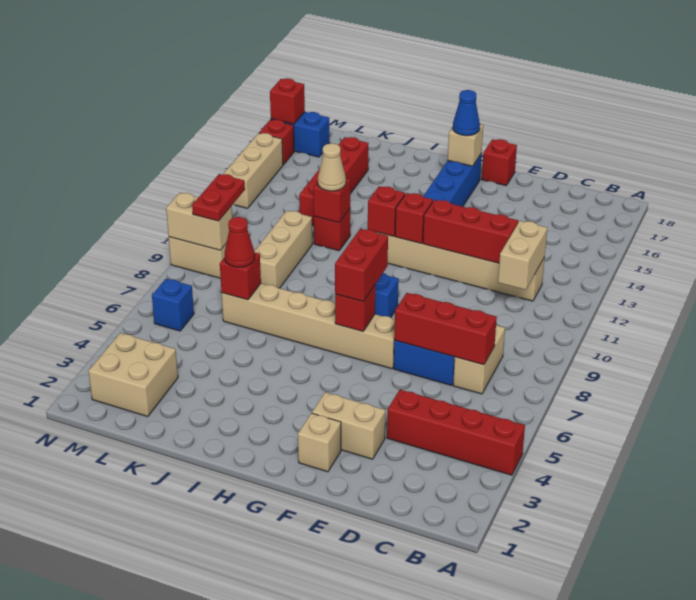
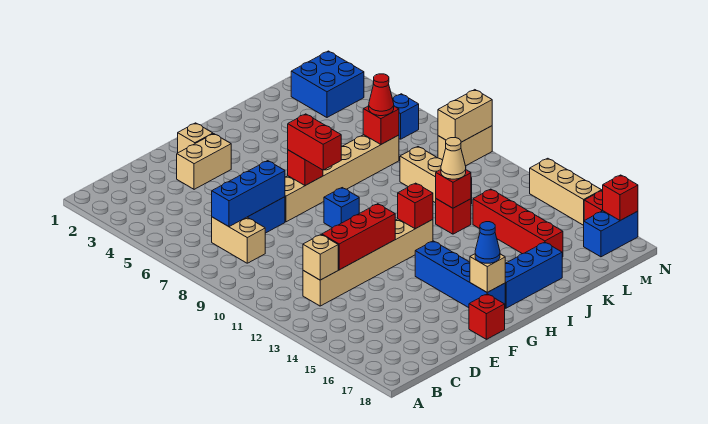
red brick A4:D4 level 1 -> none
red brick C7:E7 level 2 -> blue brick C7:E7 level 2
tan brick C11:C12 level 2 -> tan brick C12 level 2
red brick G12 level 2 -> none
none -> blue brick H17:J17 level 1
tan brick L2:M3 level 1 -> blue brick L2:M3 level 1
red plate M9:M10 level 3 -> none

